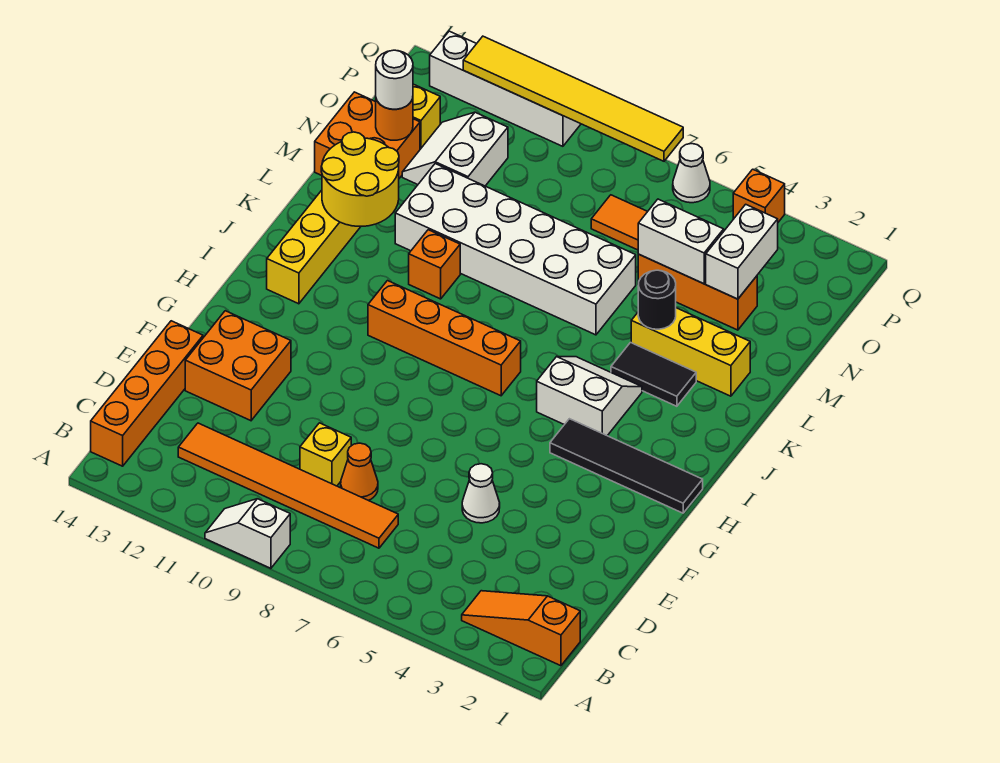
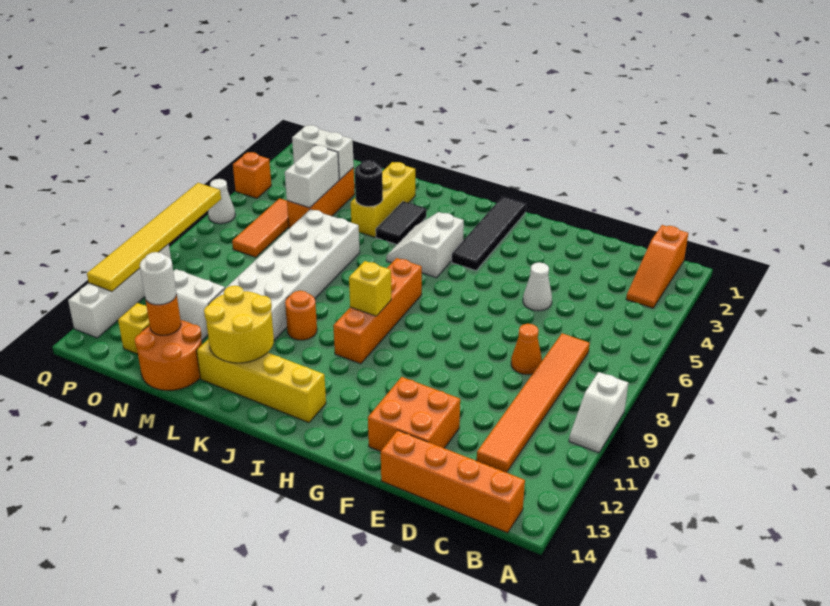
yellow brick D9 level 1 -> yellow brick I9 level 2
orange brick K10 level 1 -> orange round brick K10 level 1
orange brick M13:N14 level 1 -> orange round brick M13:N14 level 1

